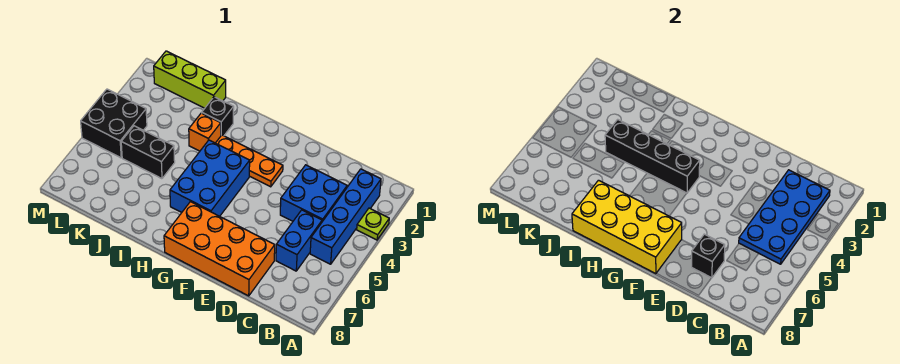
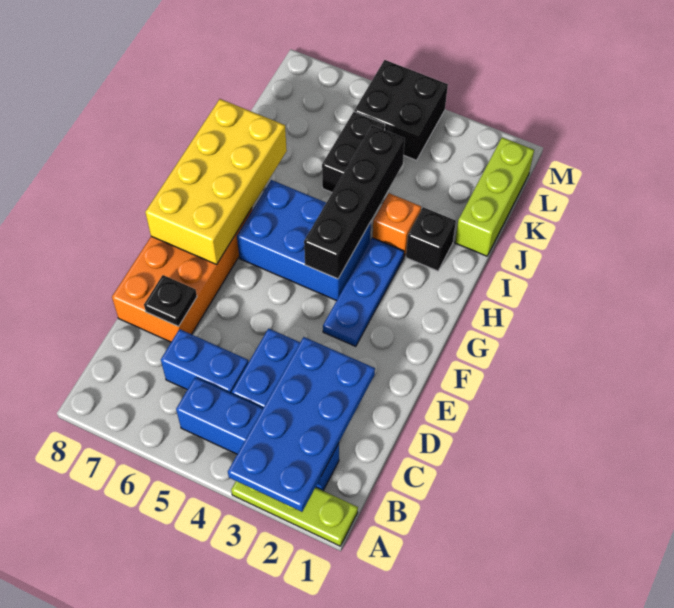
lime plate A3 level 1 -> lime plate A1:A3 level 1
blue plate B2:C5 level 2 -> blue plate A2:D3 level 2
black brick D7 level 2 -> black plate D7 level 2
orange plate F3:H3 level 1 -> blue plate F3:H3 level 1

